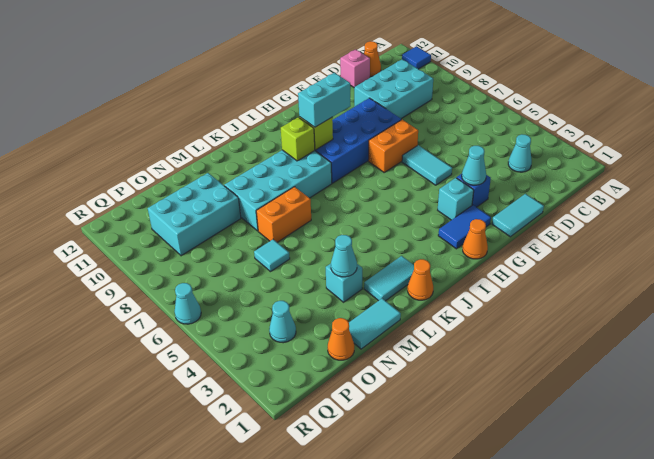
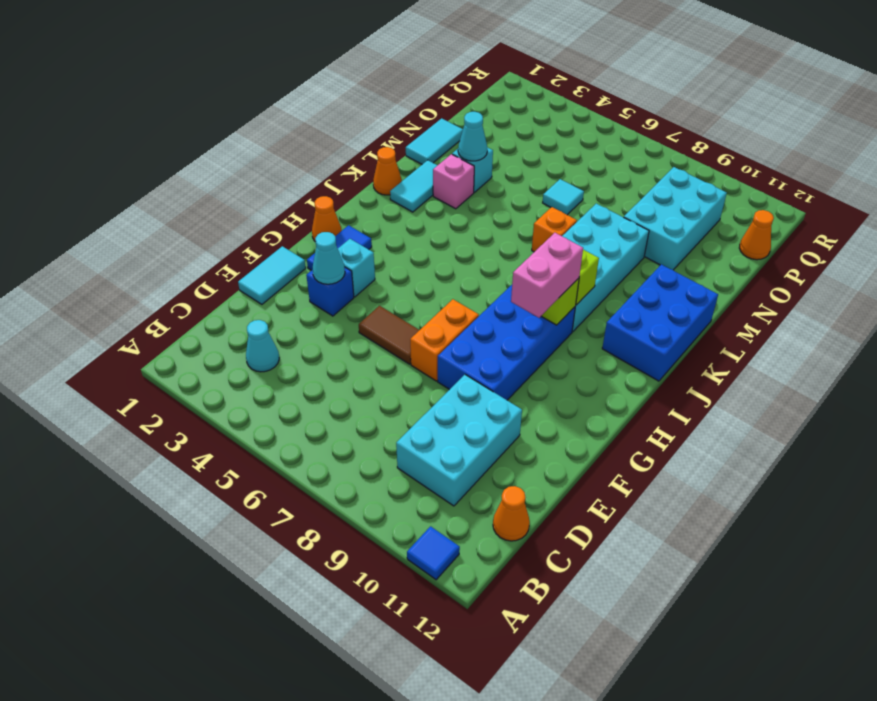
pink brick D12 level 1 -> pink brick L3 level 1
cyan tile F5:F6 level 1 -> brown tile F5:F6 level 1
cyan brick H9:I9 level 3 -> pink brick H9:I9 level 3
none -> blue brick J11:L12 level 1
orange brick L7:M7 level 1 -> orange brick L7 level 1
orange cone O1 level 1 -> orange cone P12 level 1
cyan cone P3 level 1 -> none
cyan cone R6 level 1 -> none

